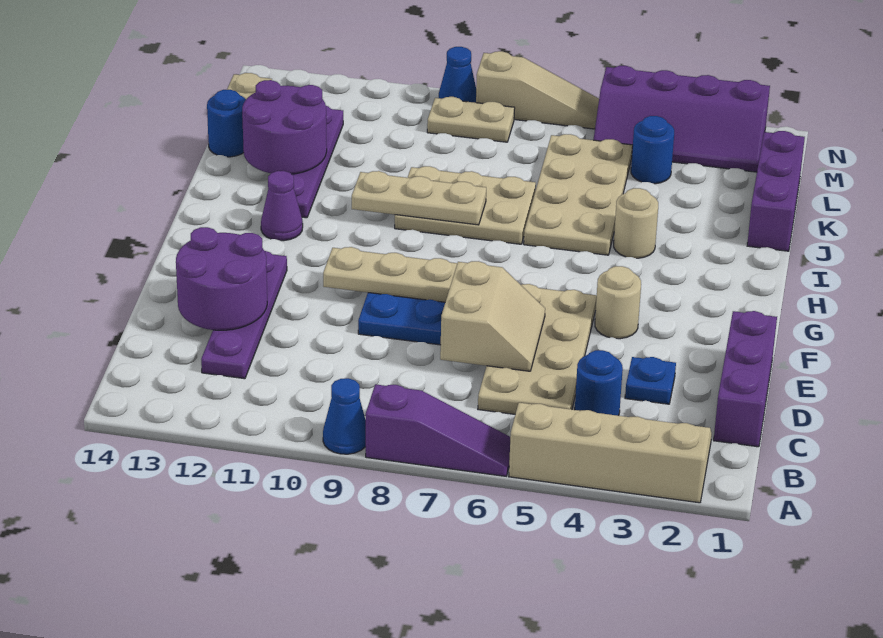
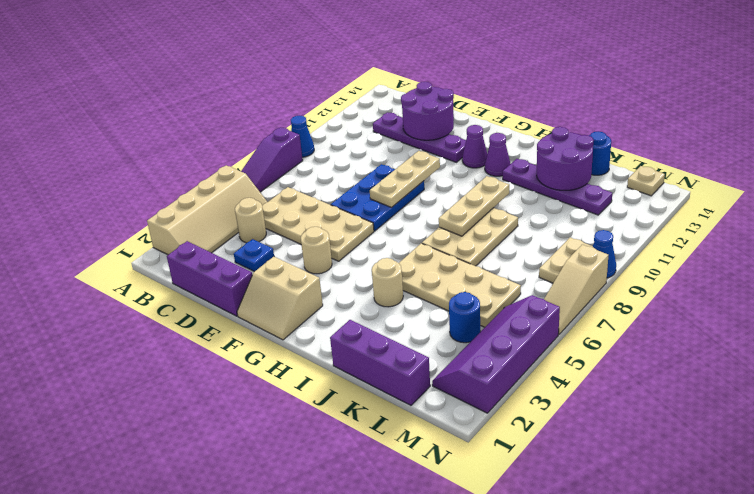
blue round brick C4 level 1 -> tan round brick C4 level 1
tan slope D6:E7 level 2 top 7 -> tan slope F1:G2 level 1 top 2
none -> purple cone G12 level 1

